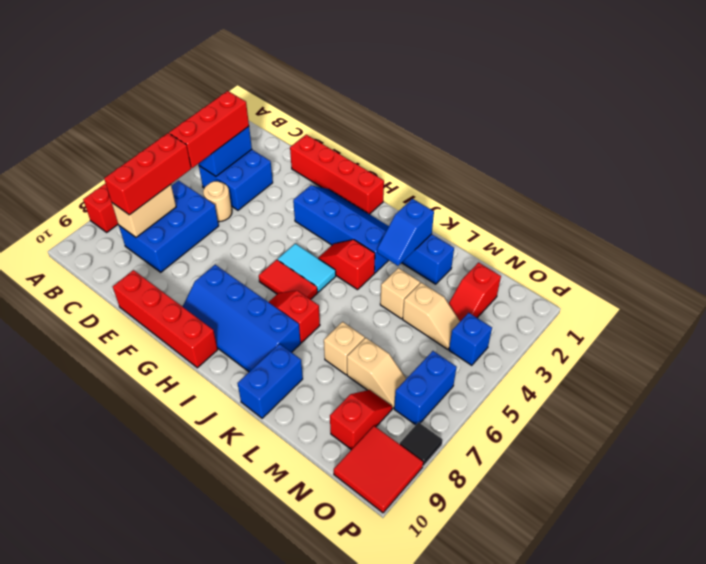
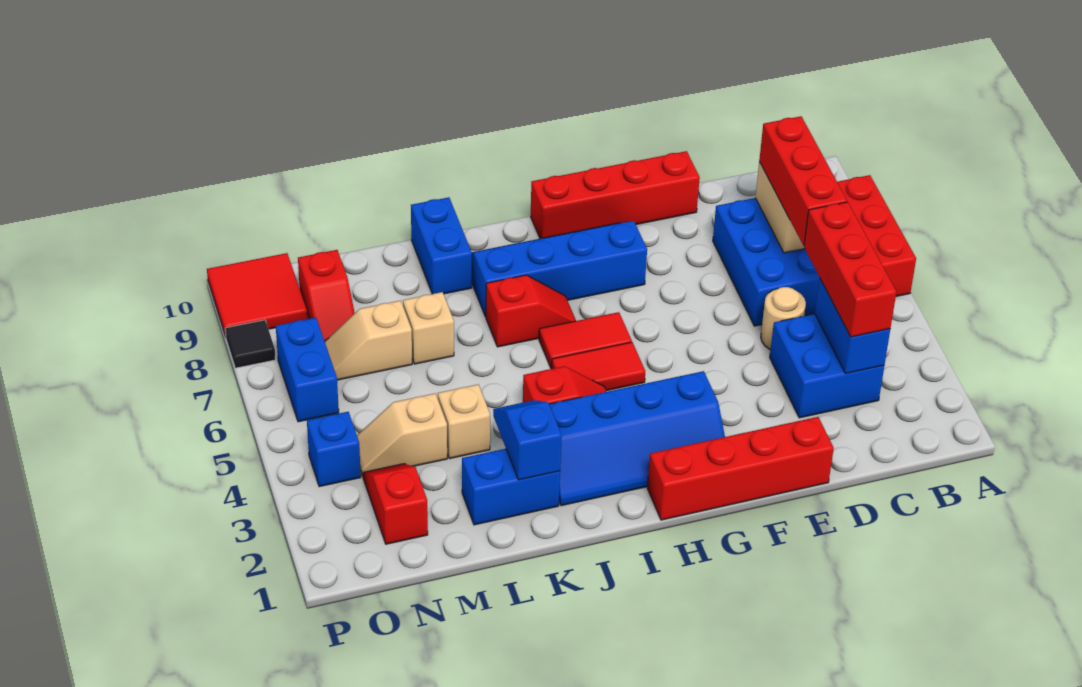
cyan tile H5:I5 level 1 -> red tile H5:I5 level 1

